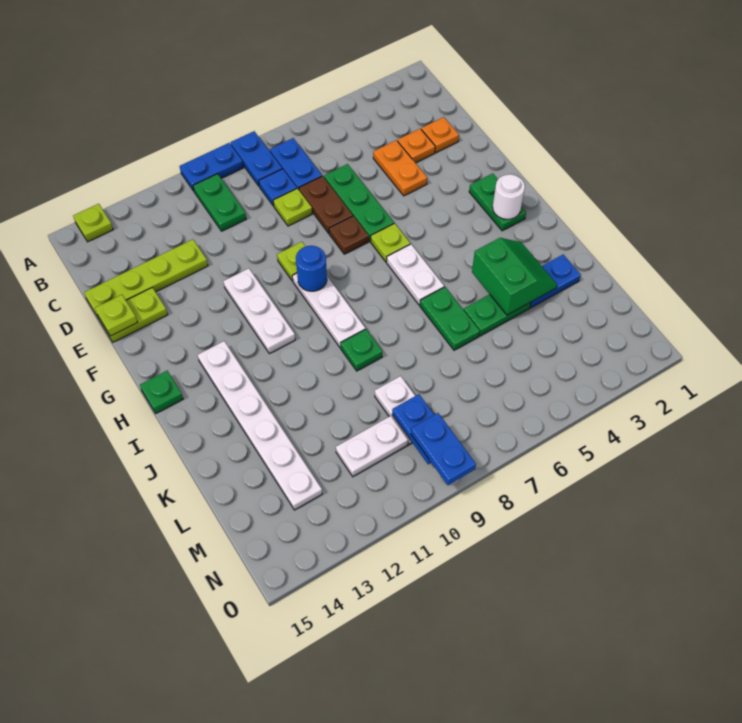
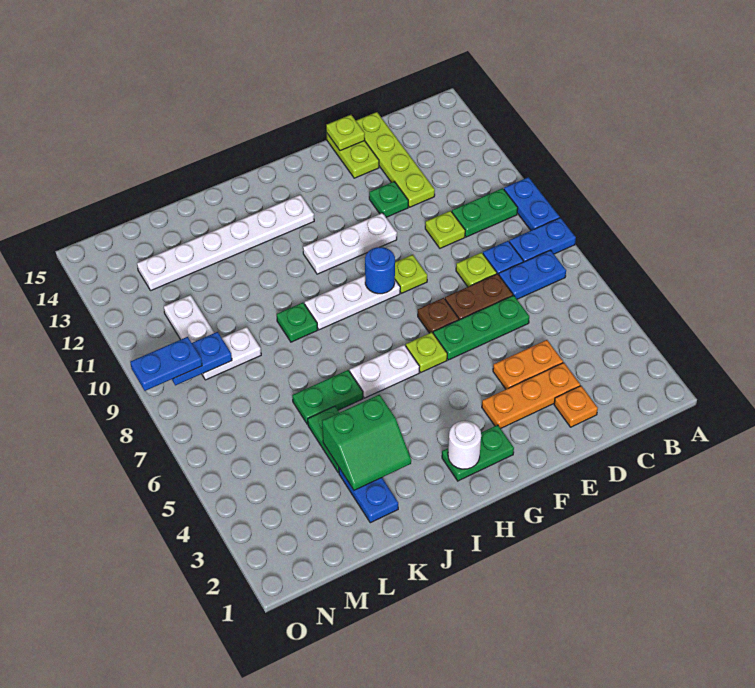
lime plate A14 level 1 -> lime plate D10 level 1
orange plate D3 level 1 -> orange plate D3:F3 level 1
green plate H15 level 1 -> green plate E12 level 1

